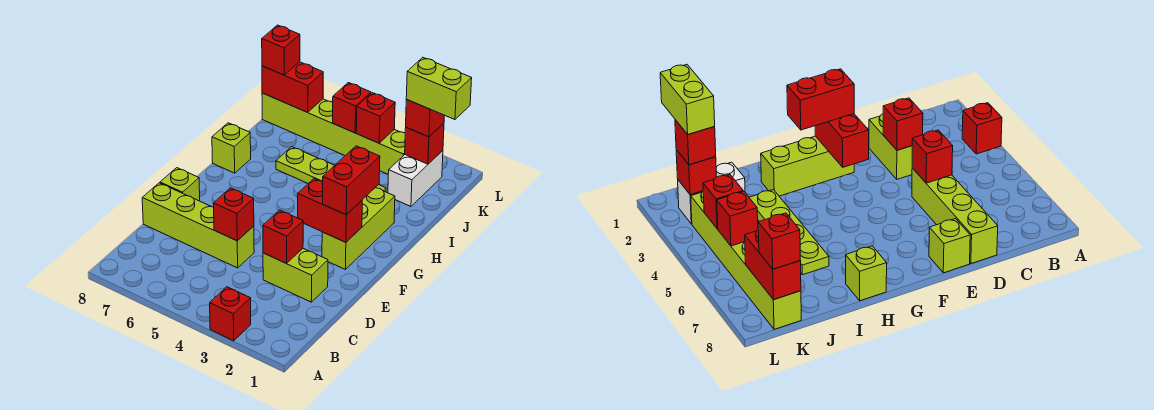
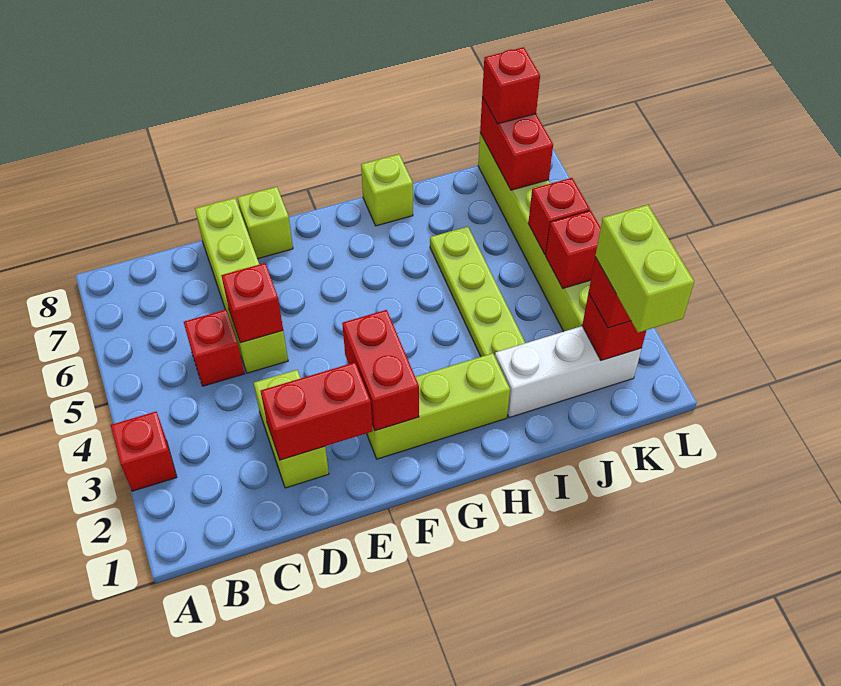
red brick D3 level 2 -> red brick C5 level 1
red brick F2:G2 level 3 -> red brick D2:E2 level 2
white brick J2:K2 level 1 -> white brick I2:K2 level 1

